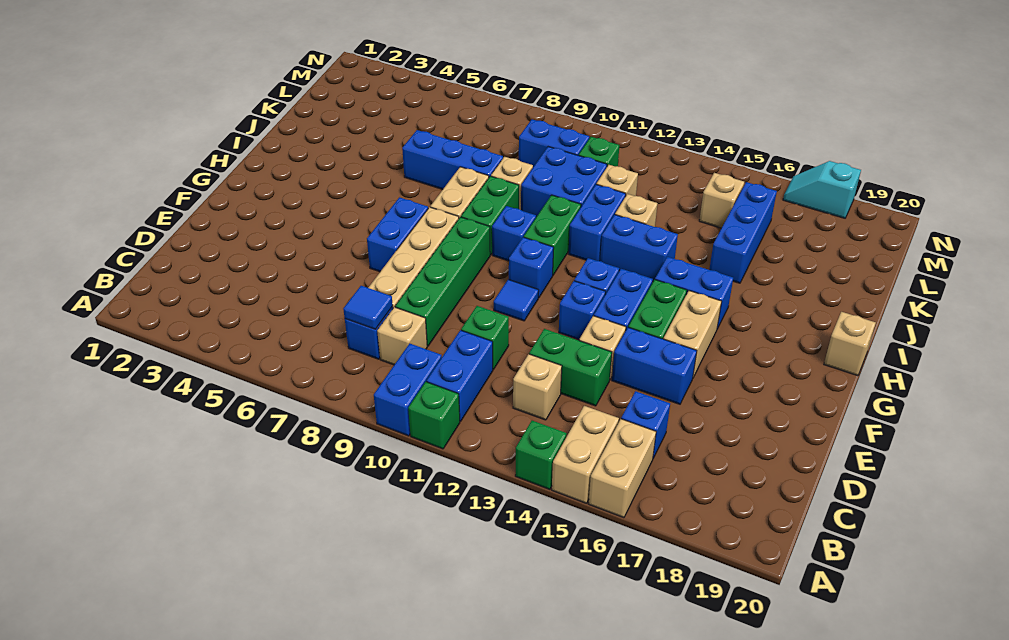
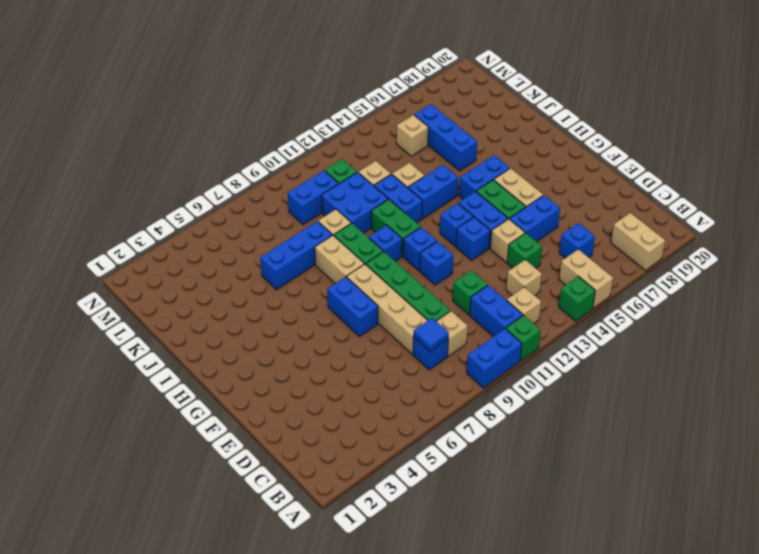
blue brick A10:B10 level 1 -> blue brick A9:A10 level 1
tan brick A16:B16 level 1 -> tan brick A18:B18 level 1
green brick D13:D14 level 1 -> green brick D14 level 1
blue tile F11 level 1 -> blue brick F11 level 1
tan brick H20 level 1 -> tan brick B12 level 1
cyan slope N17:N18 level 1 top 18 -> none

